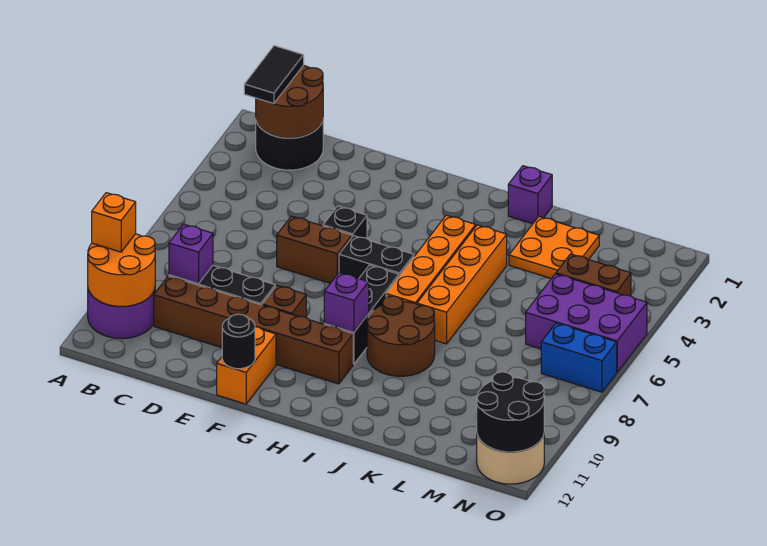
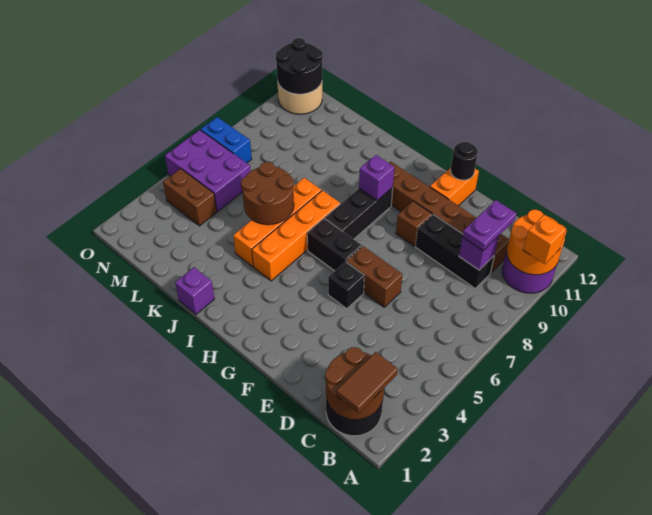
black tile B1:B2 level 3 -> brown tile B1:B2 level 3
none -> purple plate C9:C10 level 3
brown round brick I8:J9 level 1 -> brown round brick J5:K6 level 2
orange plate K2:L3 level 1 -> none

